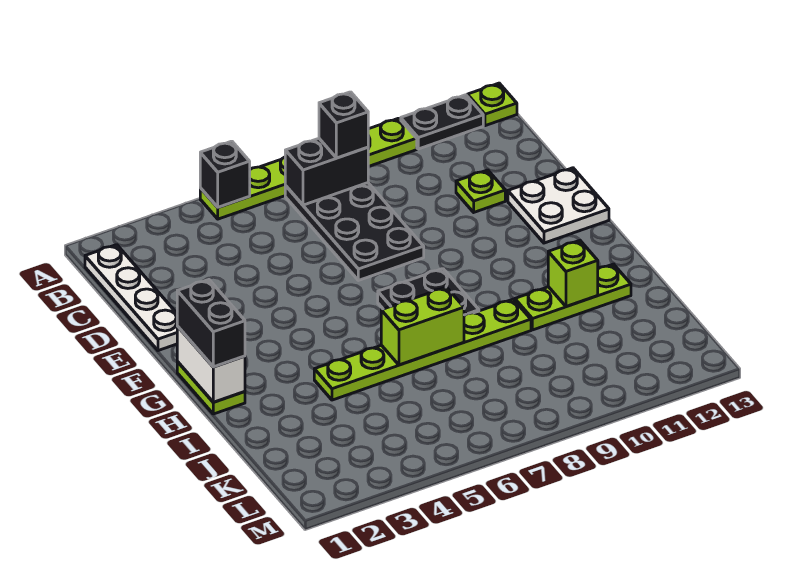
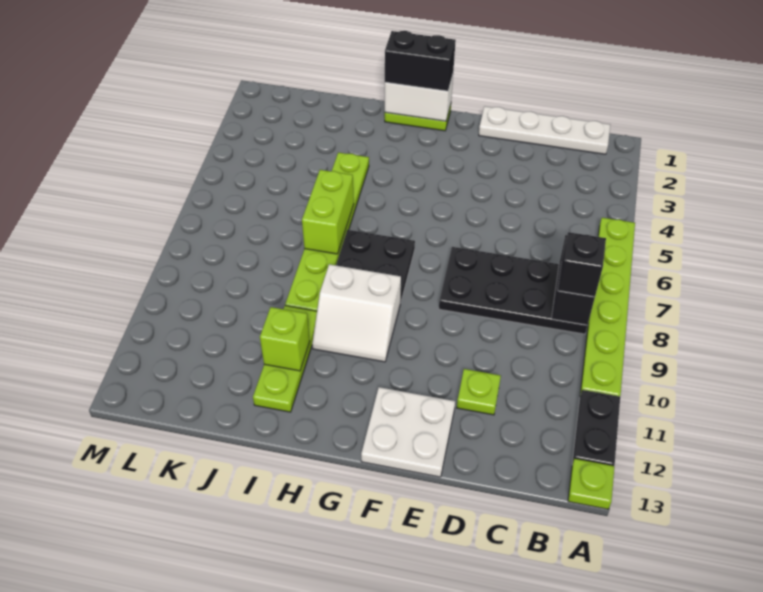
black brick A5 level 2 -> none
none -> white slope G9:H10 level 1 top 9

